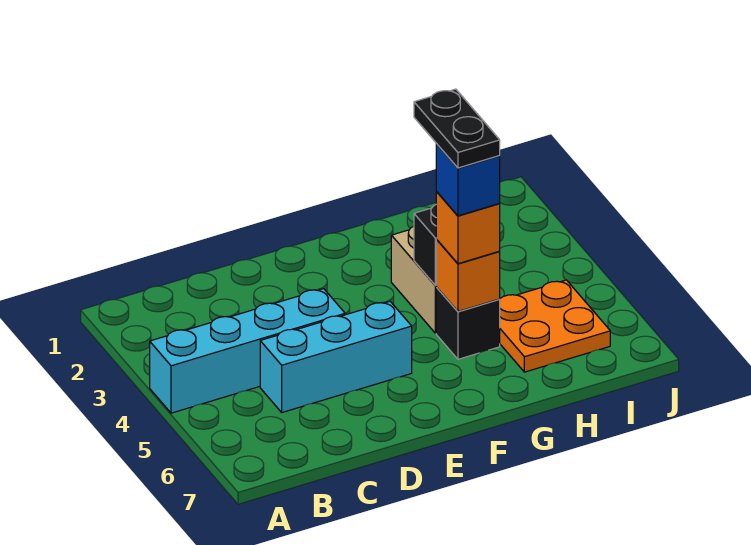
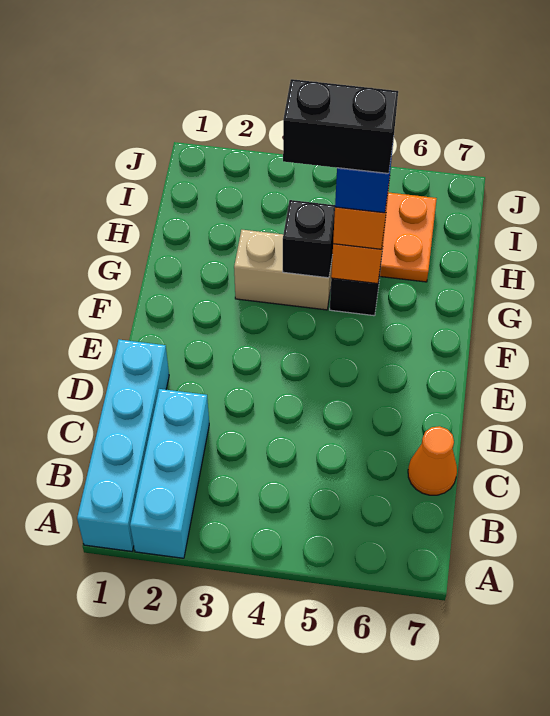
cyan brick A4:D4 level 1 -> cyan brick A1:D1 level 1
cyan brick C5:E5 level 1 -> cyan brick A2:C2 level 1
none -> orange cone C7 level 1
black plate G4:G5 level 5 -> black brick G4:G5 level 5

